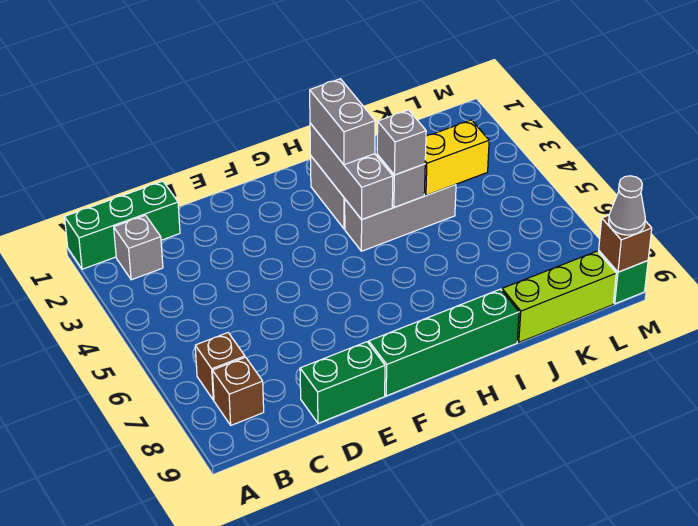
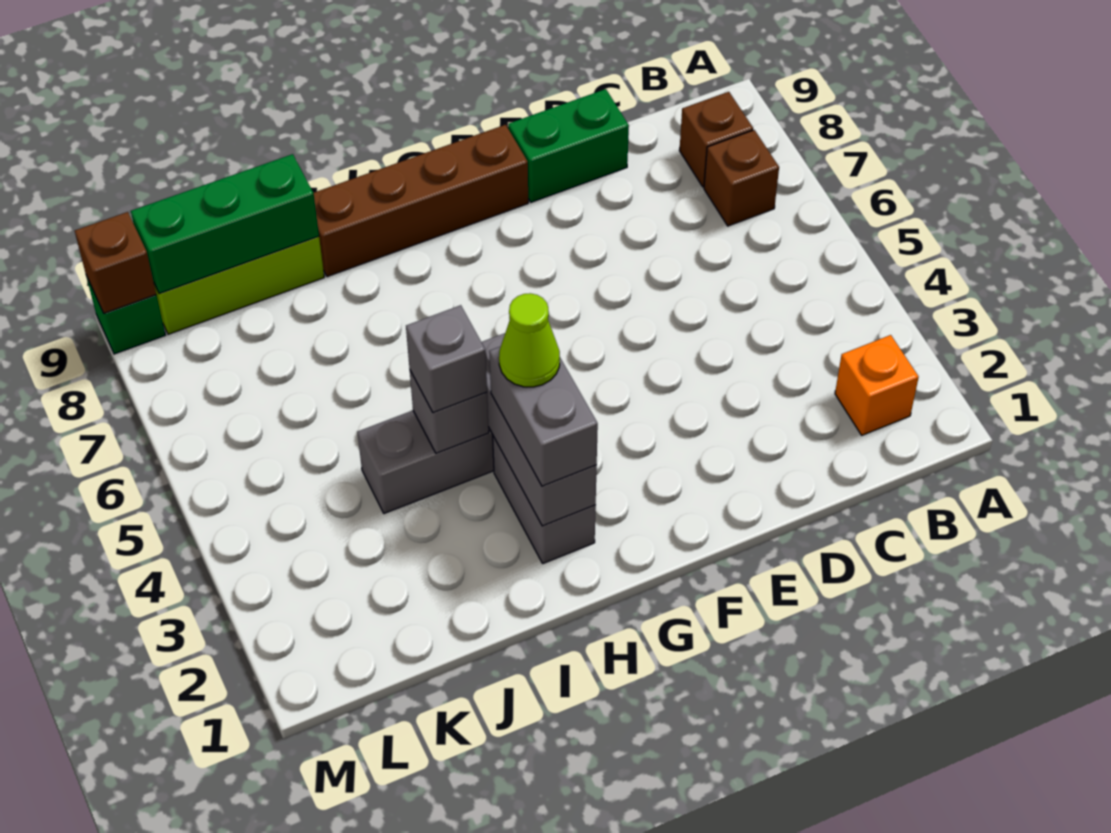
green brick A1:C1 level 1 -> green brick J9:L9 level 2
grey brick B2 level 1 -> orange brick B2 level 1
green brick F9:I9 level 1 -> brown brick F9:I9 level 1
none -> lime cone H3 level 4
yellow brick J4:K4 level 2 -> none
grey cone M9 level 3 -> none

